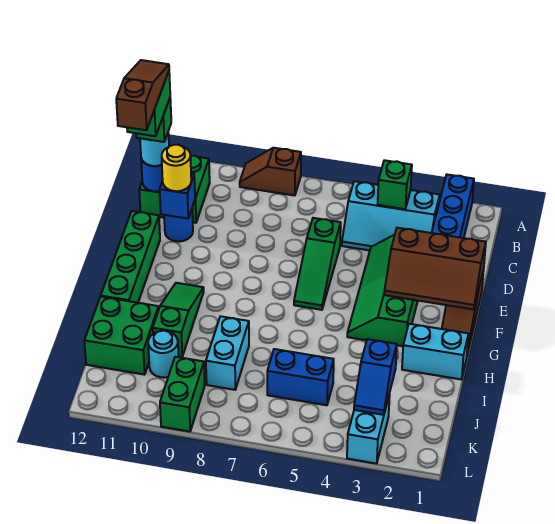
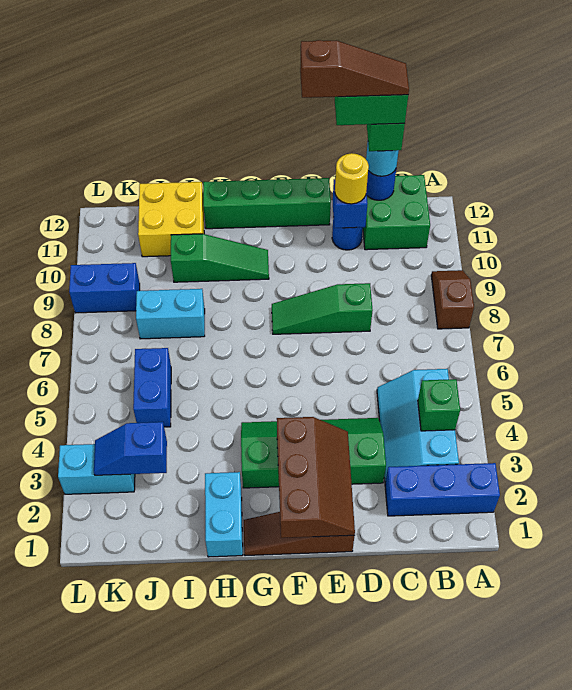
green slope D6:F6 level 1 top D -> green slope D8:F8 level 1 top D
brown slope E1:F3 level 2 top E -> brown slope E1:F3 level 2 top F
green brick I11:J12 level 1 -> yellow brick I11:J12 level 1
cyan round brick J10 level 1 -> none
green brick K9:L9 level 1 -> blue brick K9:L9 level 1

